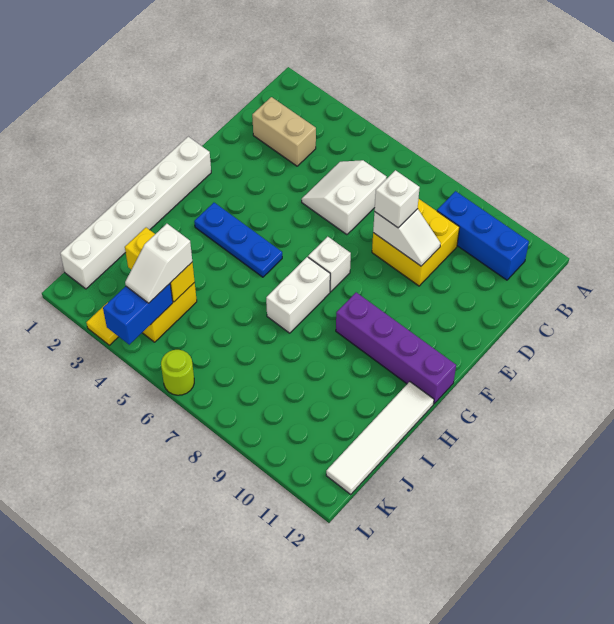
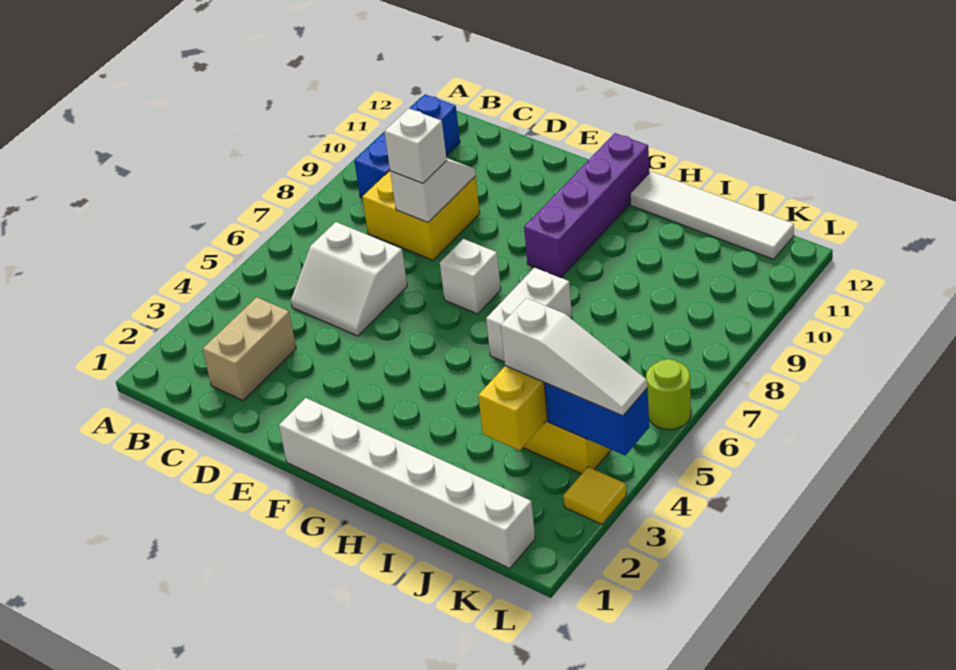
blue plate G3:G5 level 1 -> none
white brick G7:H7 level 1 -> white brick H6:H7 level 1
white slope J4:K4 level 3 top J -> white slope J4:L4 level 3 top J

